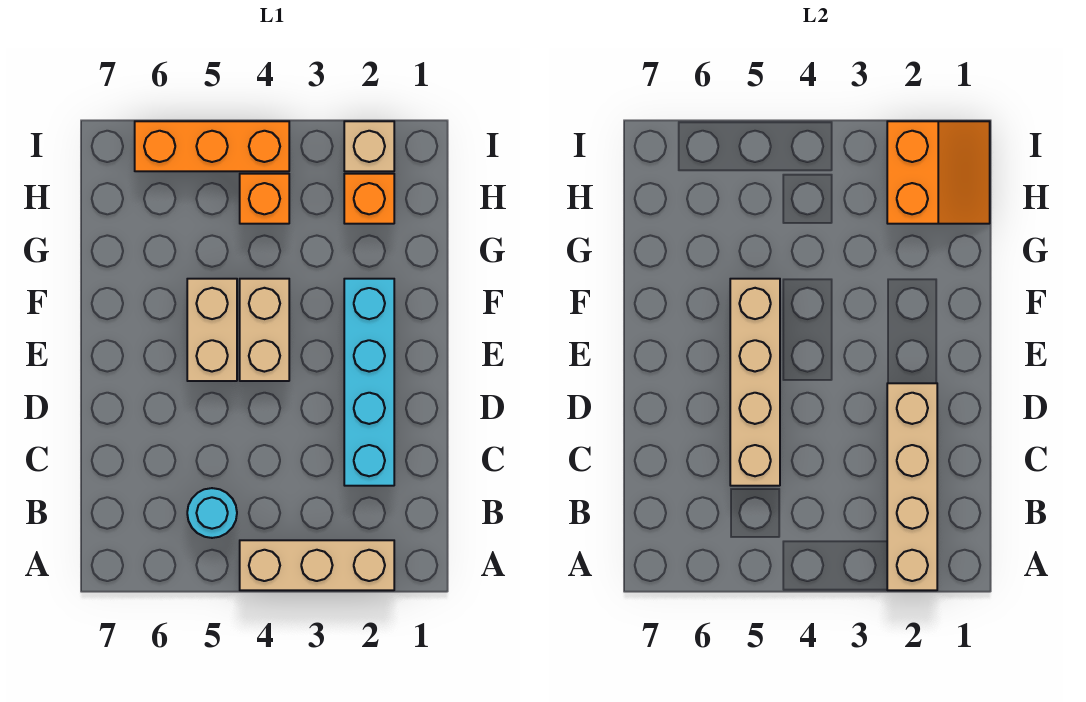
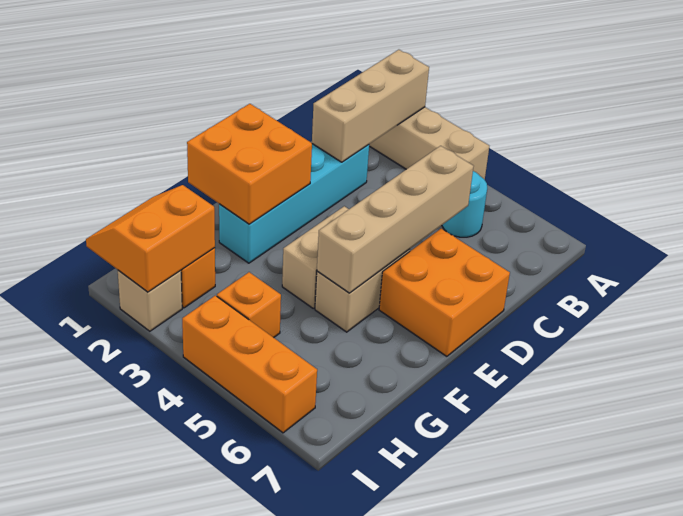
tan brick A2:D2 level 2 -> tan brick A2:C2 level 2
none -> orange brick D6:E7 level 1
none -> orange brick E1:F2 level 2

